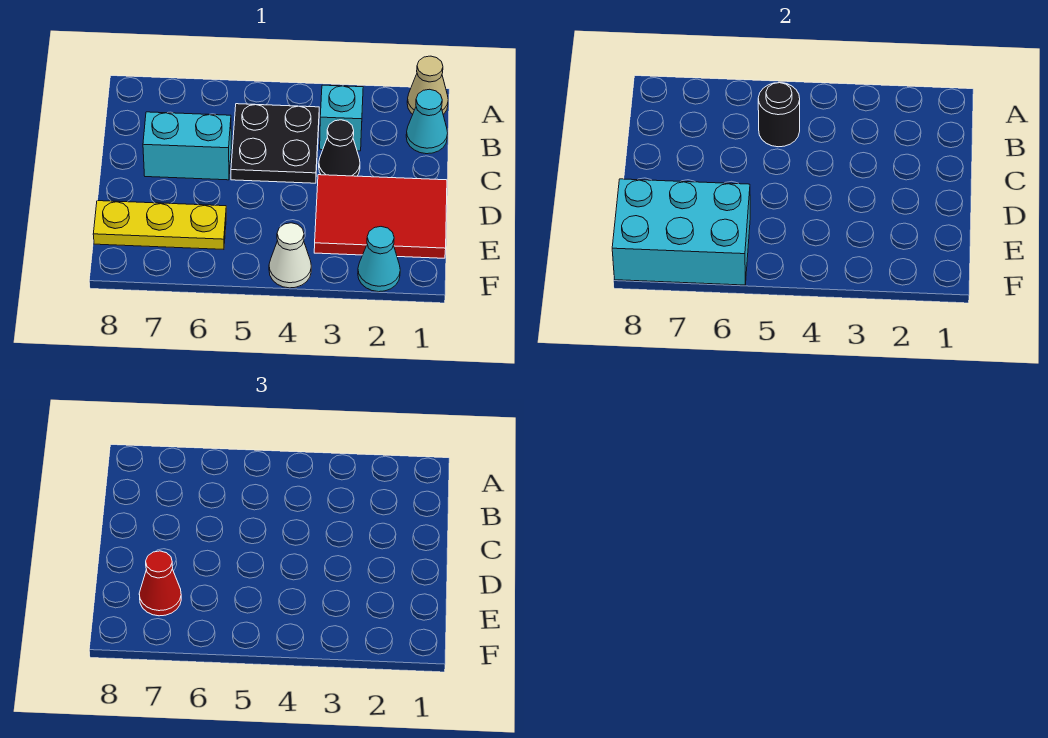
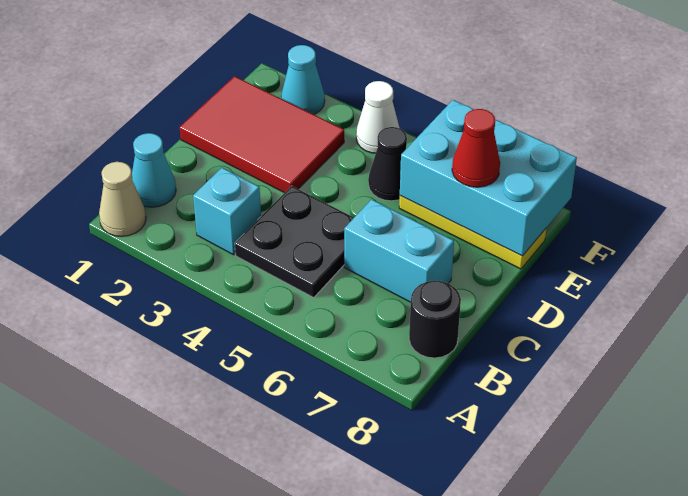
black round brick B5 level 2 -> black round brick B8 level 1
black cone C3 level 1 -> black cone E5 level 1

